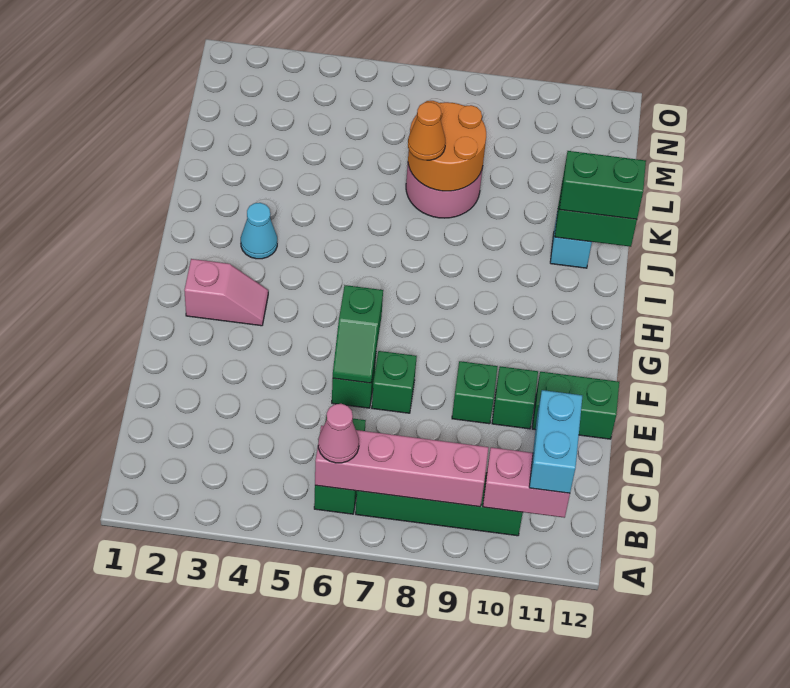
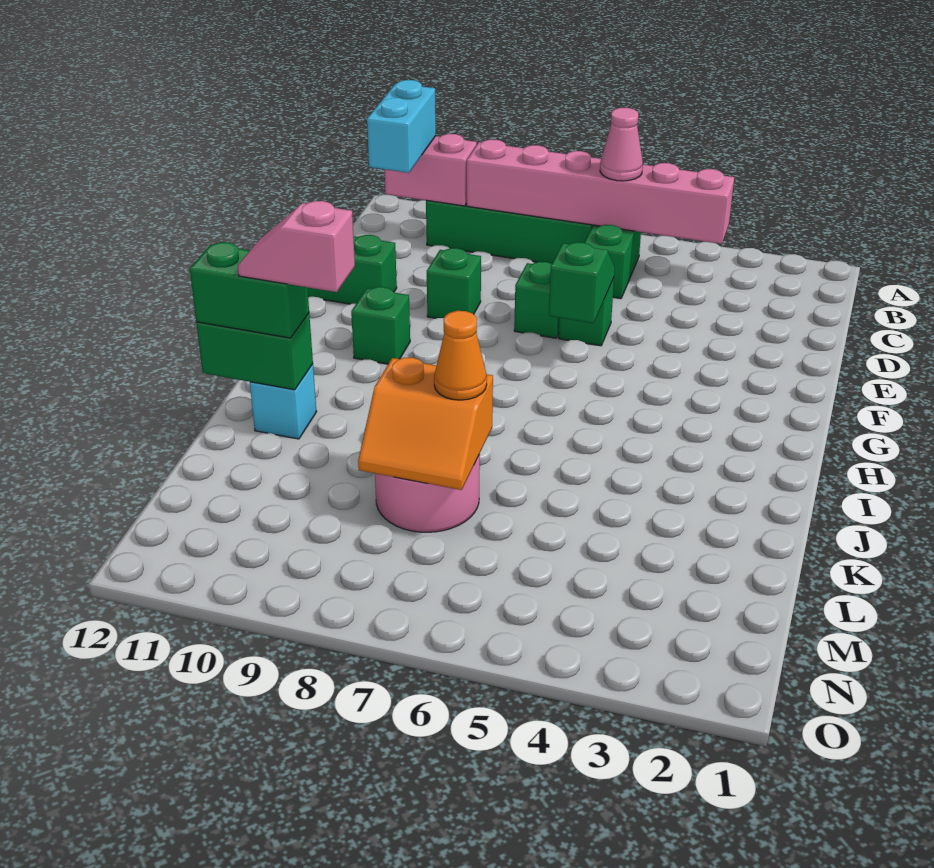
pink brick B6:B9 level 2 -> pink brick B4:B9 level 2
green brick E10 level 1 -> green brick G10 level 1
pink slope G2:G3 level 1 top 2 -> pink slope J10:J11 level 4 top 10
cyan cone I3 level 1 -> none
orange round brick K7:L8 level 2 -> orange slope K7:L8 level 2 top K

